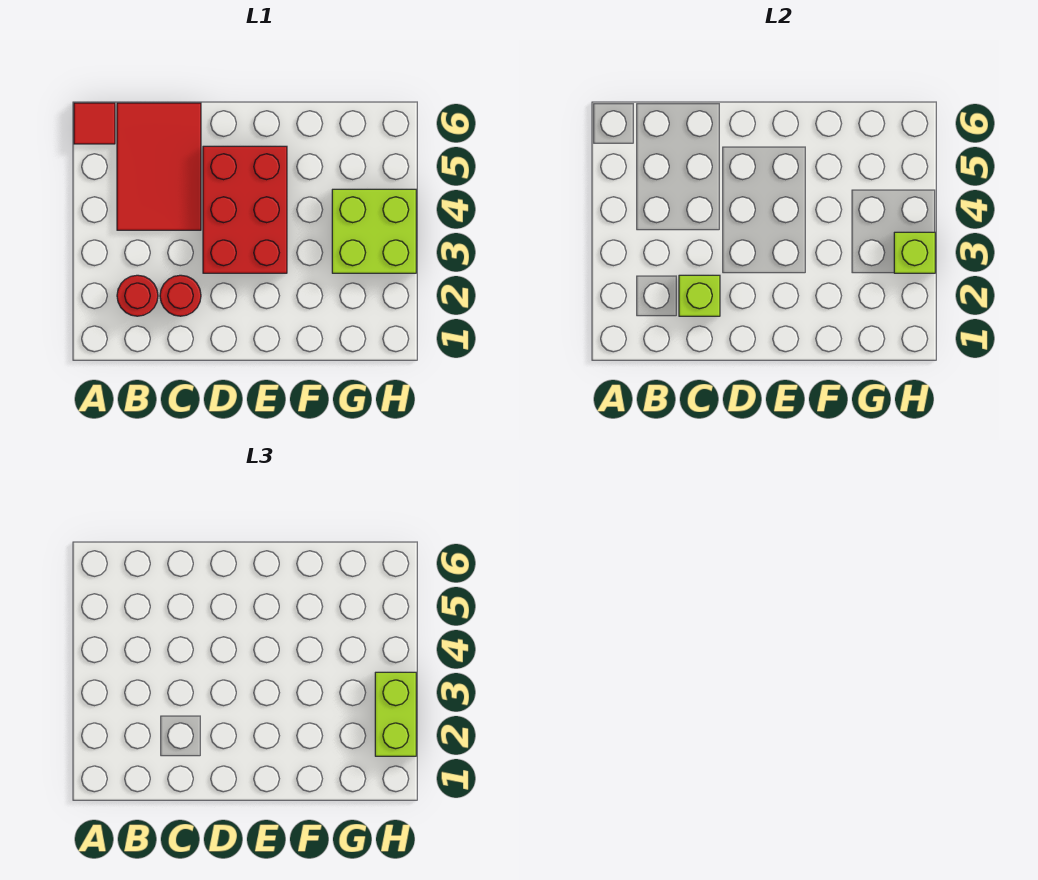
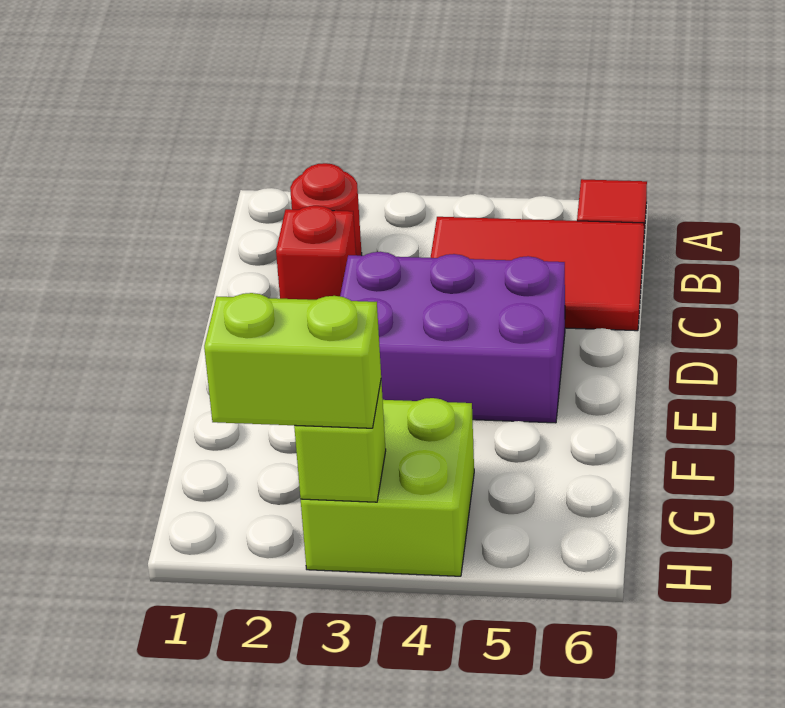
red round brick C2 level 1 -> red brick C2 level 1
lime brick C2 level 2 -> none
red brick D3:E5 level 1 -> purple brick D3:E5 level 1

